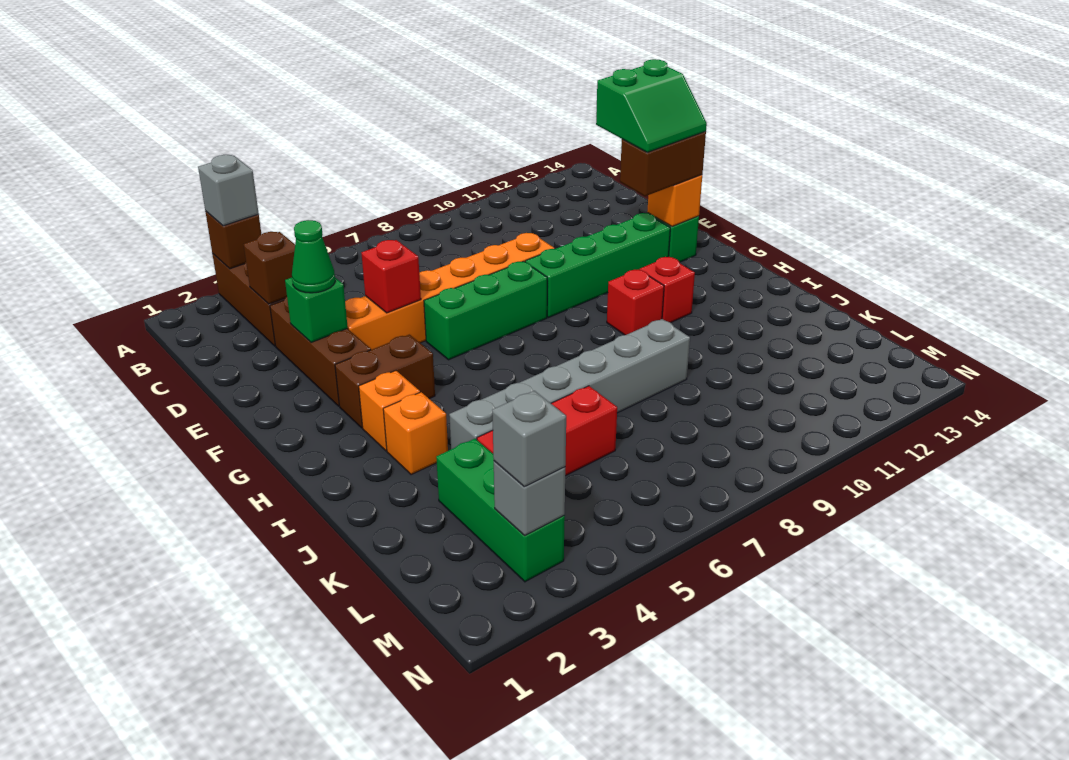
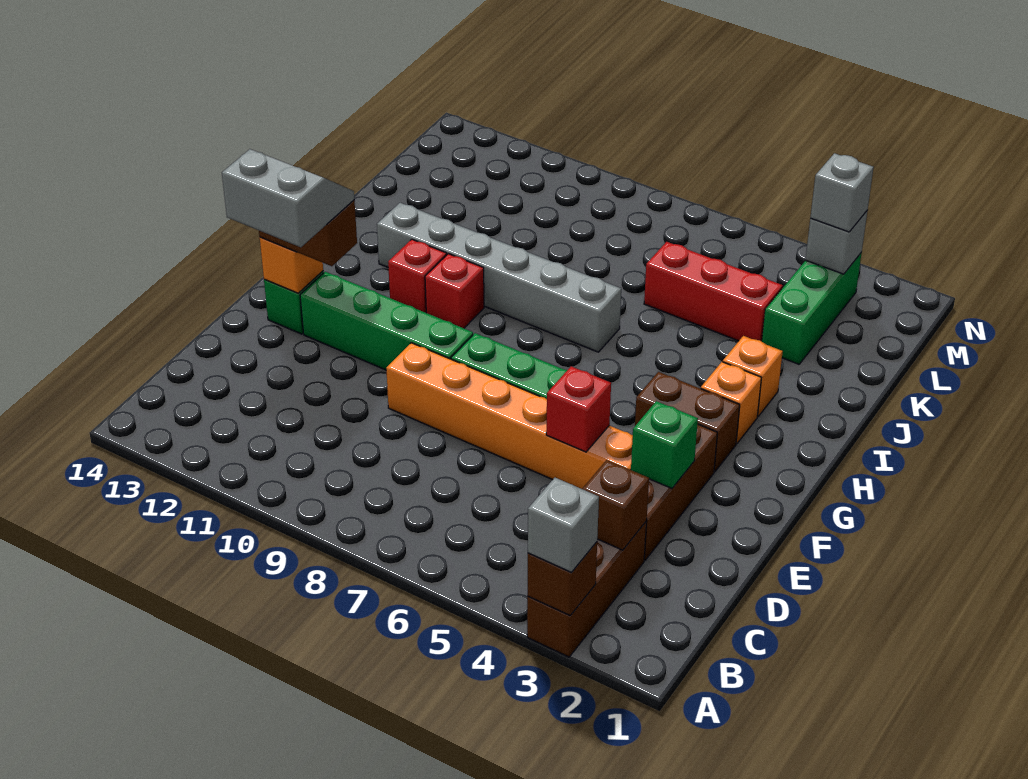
green cone E3 level 3 -> none
green slope E12:F13 level 4 top E -> grey slope E12:F13 level 4 top E
grey brick J4:J9 level 1 -> grey brick I7:I12 level 1

